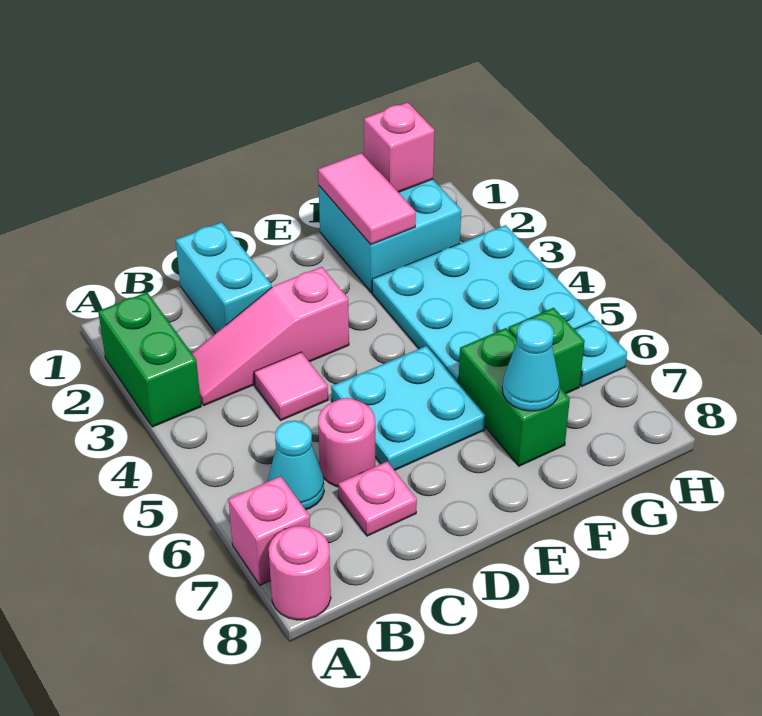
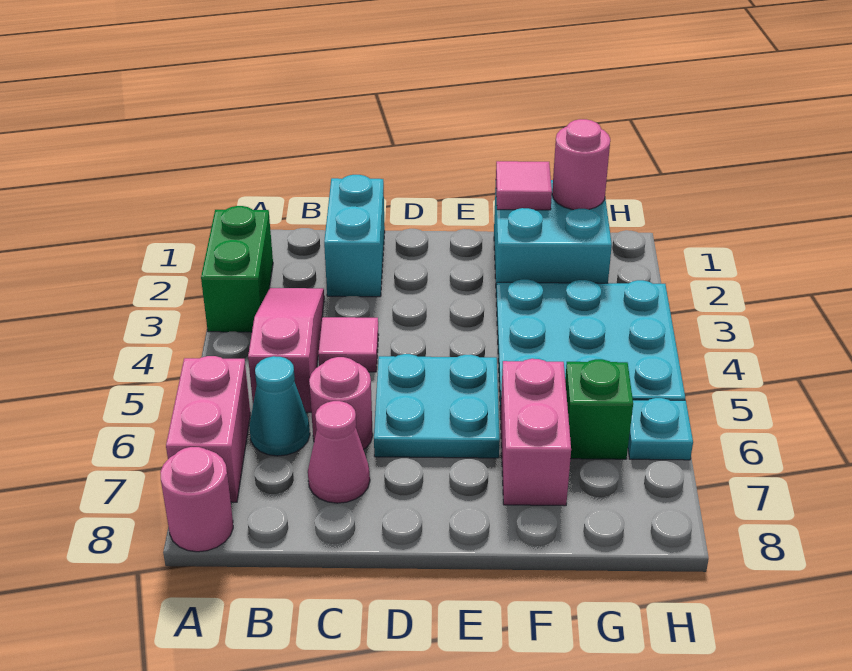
pink brick A7 level 1 -> pink brick A6:A7 level 1
pink slope B3:D3 level 1 top D -> pink slope B3:B5 level 1 top 5
pink plate C7 level 1 -> pink cone C7 level 1
pink tile F1:F2 level 2 -> pink tile F1 level 2
green brick F6:F7 level 1 -> pink brick F6:F7 level 1
cyan cone F7 level 2 -> none
pink brick G1 level 2 -> pink round brick G1 level 2

